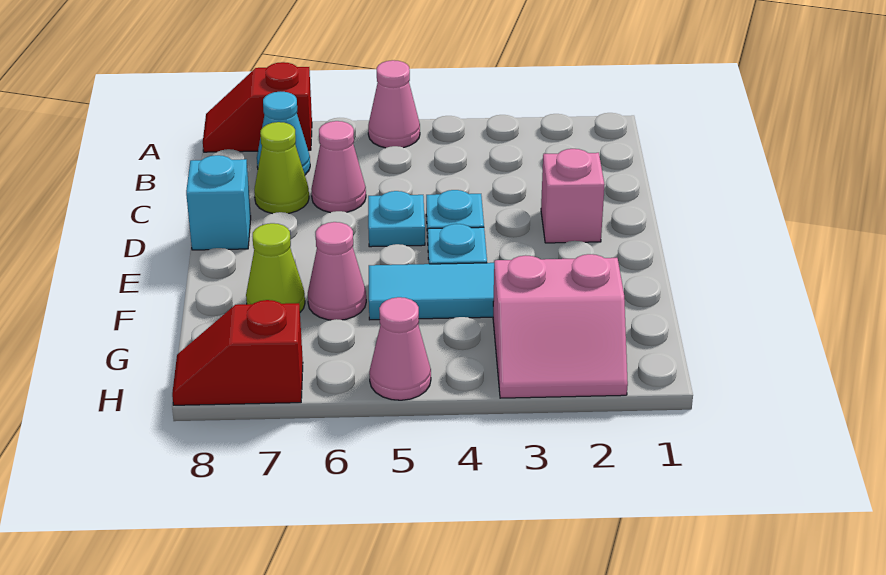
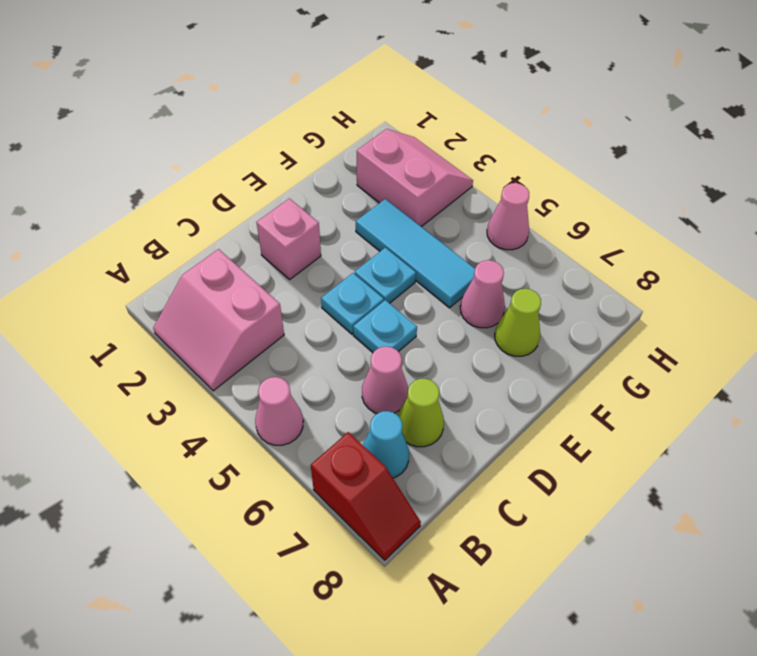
none -> pink slope A2:B3 level 1 top B
cyan brick D8 level 1 -> none
red slope H7:H8 level 1 top 7 -> none

